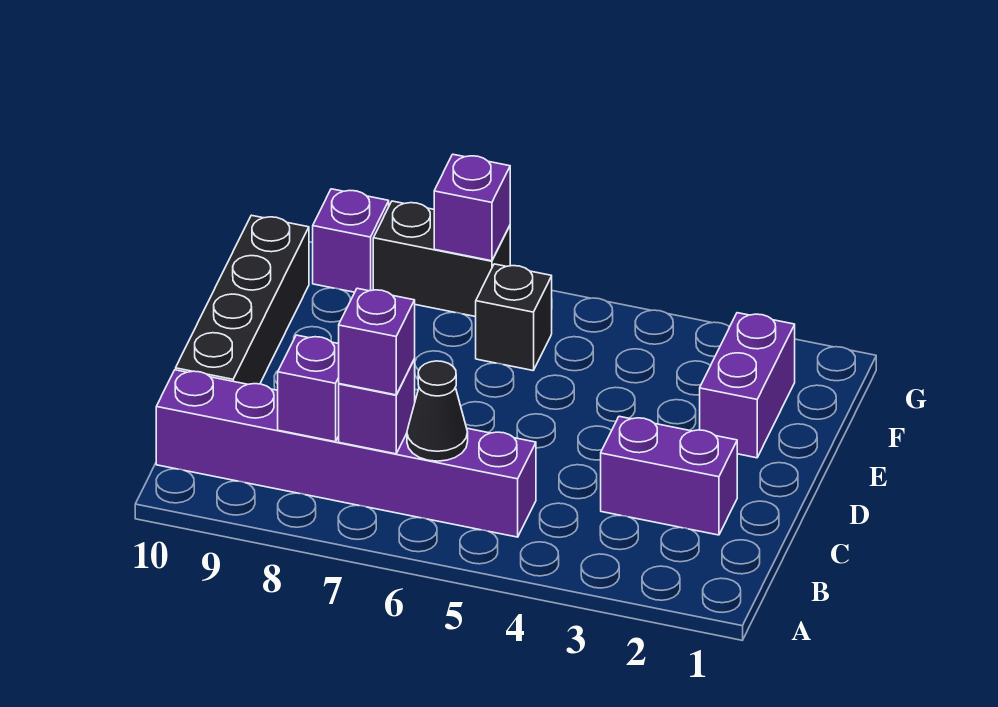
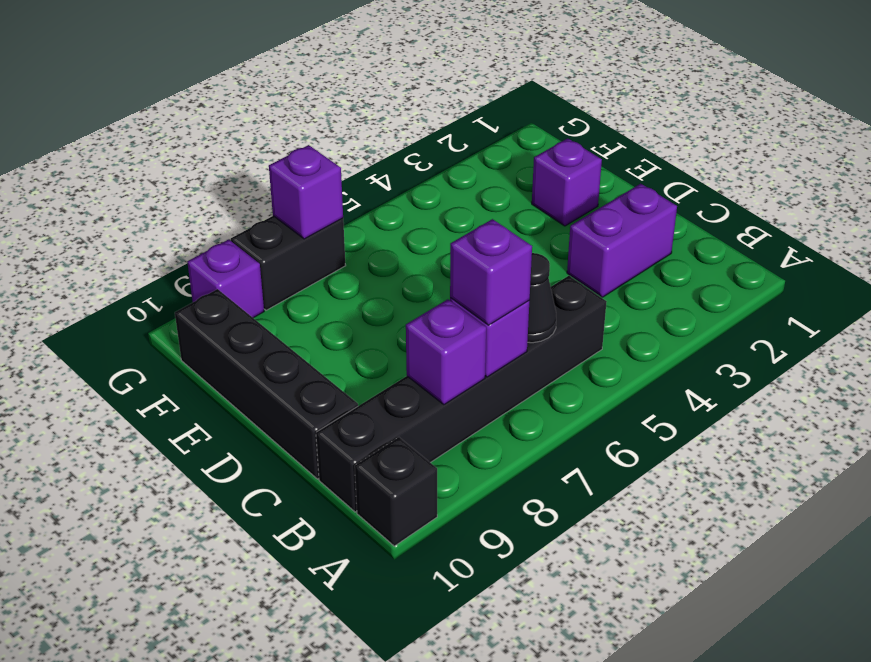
purple brick B5:B10 level 1 -> black brick B5:B10 level 1
purple brick E2:F2 level 1 -> purple brick E2 level 1
black brick F6 level 1 -> black brick A10 level 1

